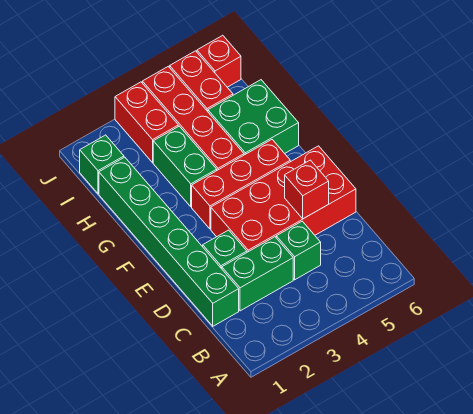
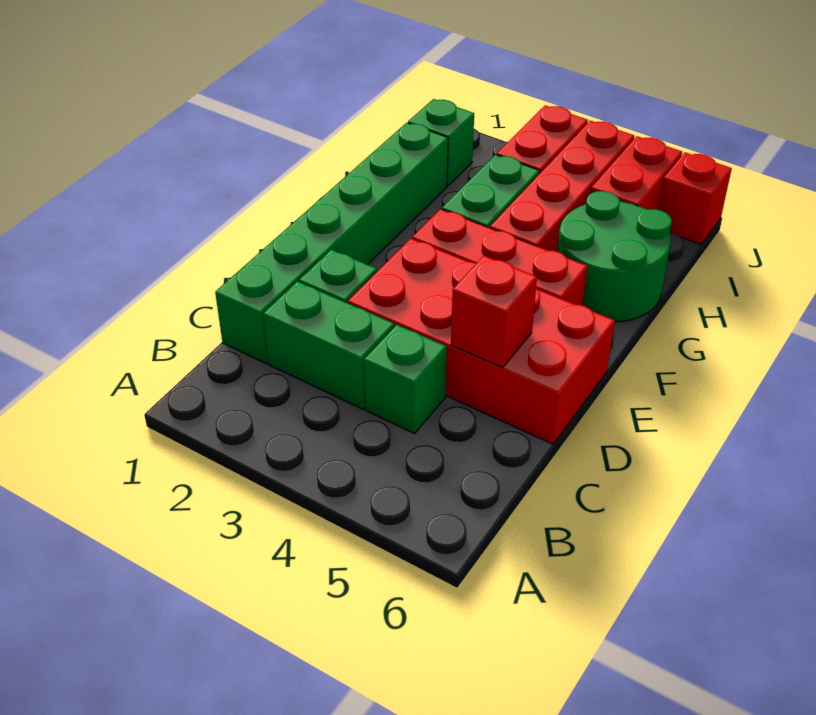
green brick G5:H6 level 1 -> green round brick G5:H6 level 1

